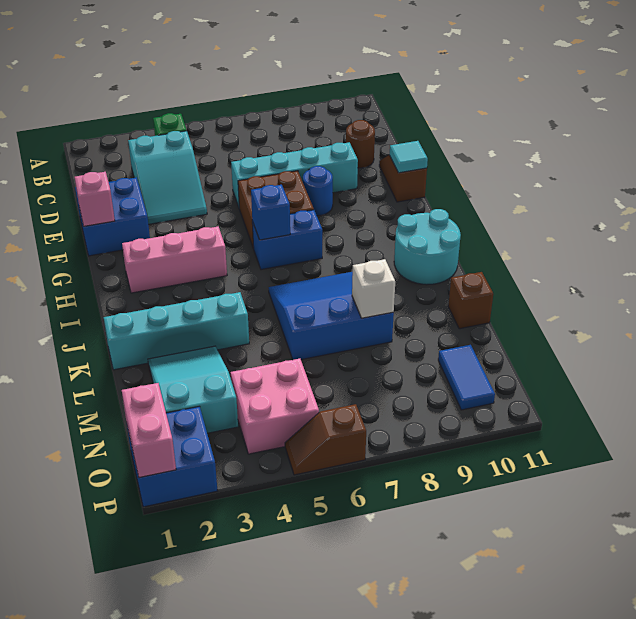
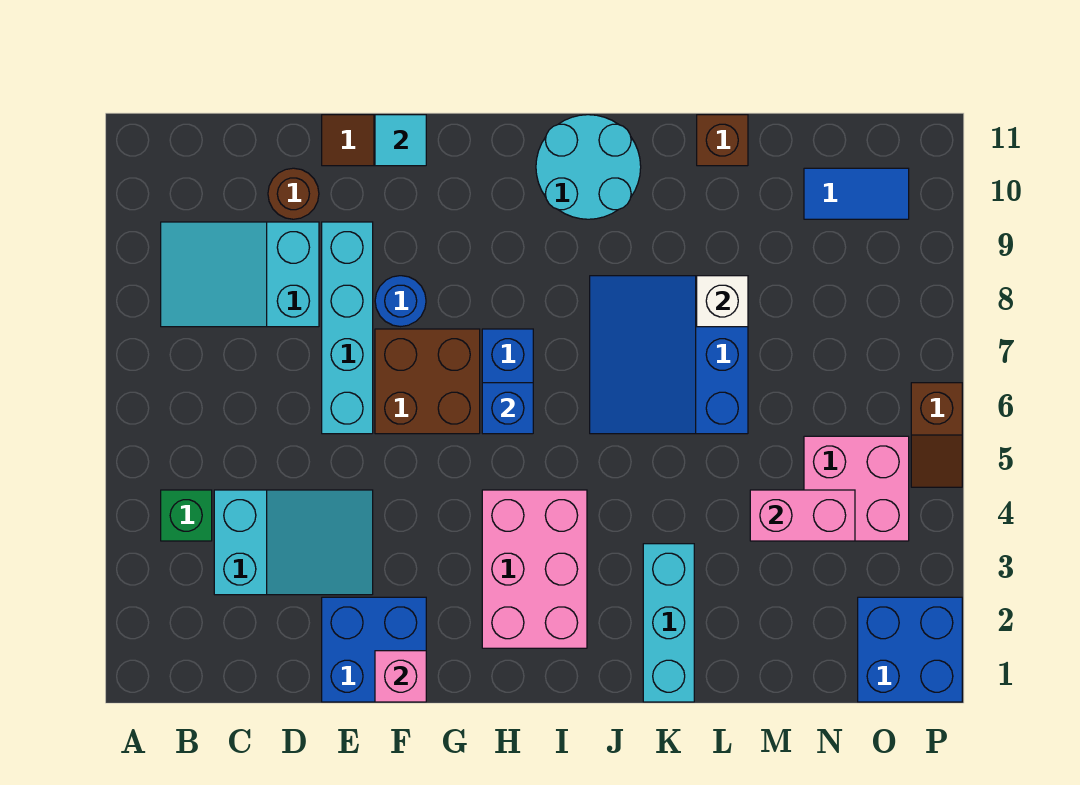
pink brick H2:H4 level 1 -> pink brick H2:I4 level 1
cyan brick K1:K4 level 1 -> cyan brick K1:K3 level 1
cyan slope L2:N3 level 1 top N -> cyan slope B8:D9 level 1 top D
pink brick O1:P1 level 2 -> pink brick M4:N4 level 2

